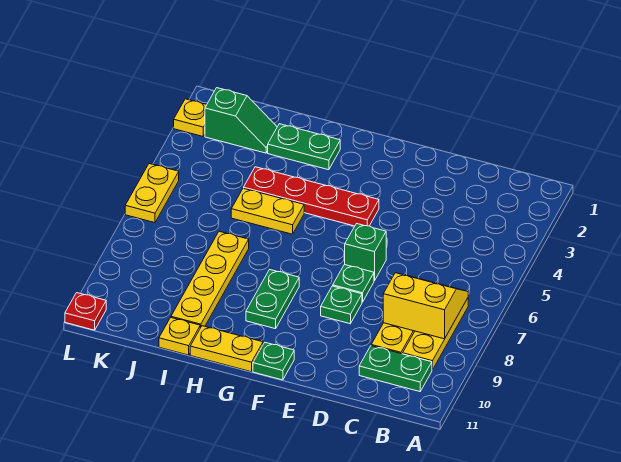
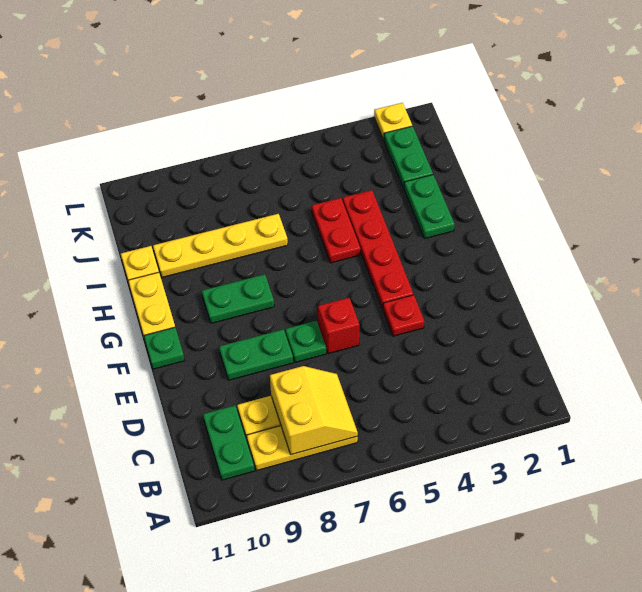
green brick E6 level 1 -> red brick E6 level 1
green plate E8 level 1 -> green plate E8:E9 level 1
yellow plate H5:I5 level 1 -> red plate H5:I5 level 1
green slope J2:K2 level 1 top K -> green plate J2:K2 level 1
yellow plate L5:L6 level 1 -> none
red plate L11 level 1 -> red plate E4 level 1

